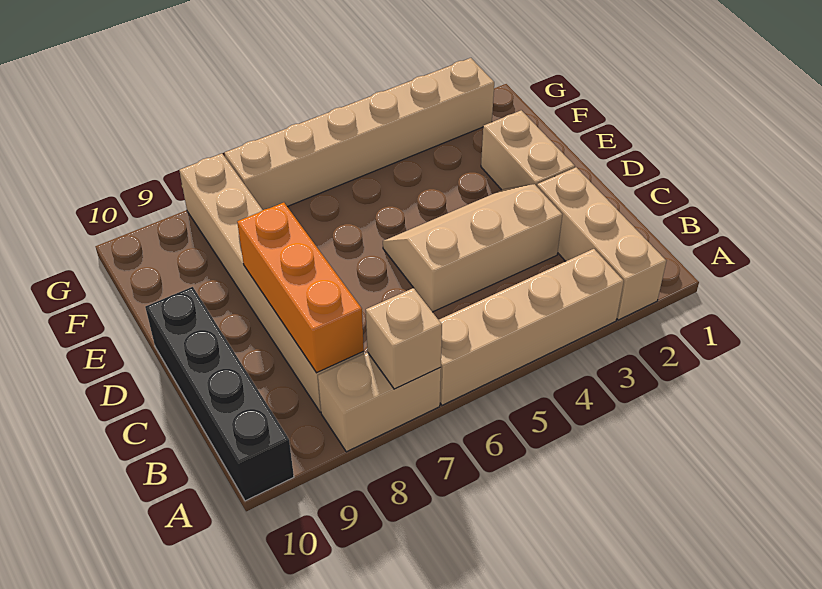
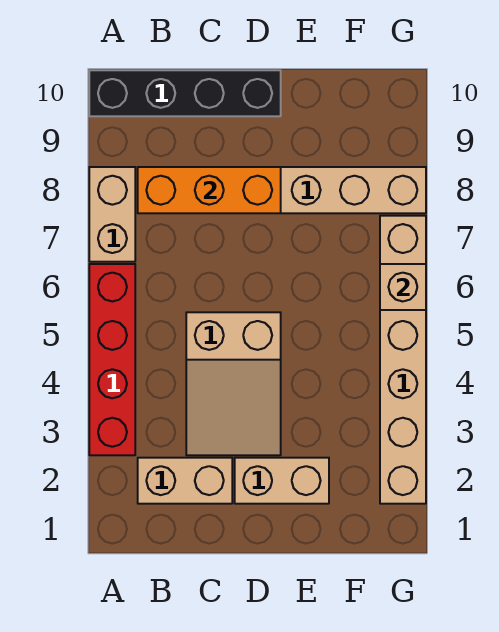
tan brick A2:C2 level 1 -> tan brick B2:C2 level 1
tan brick A3:A6 level 1 -> red brick A3:A6 level 1
tan brick A7 level 2 -> tan brick G6 level 2
tan slope C3:D5 level 1 top C -> tan slope C3:D5 level 1 top 5

